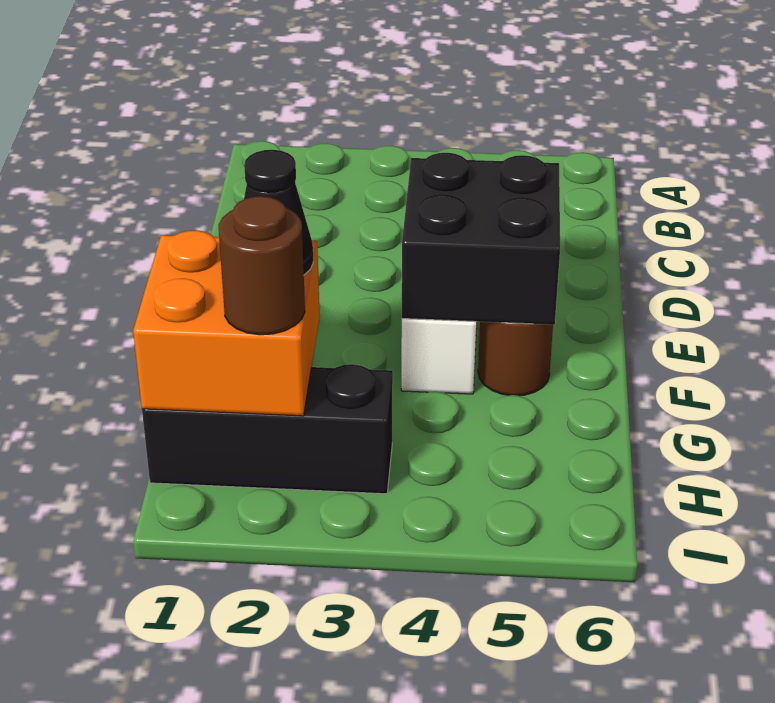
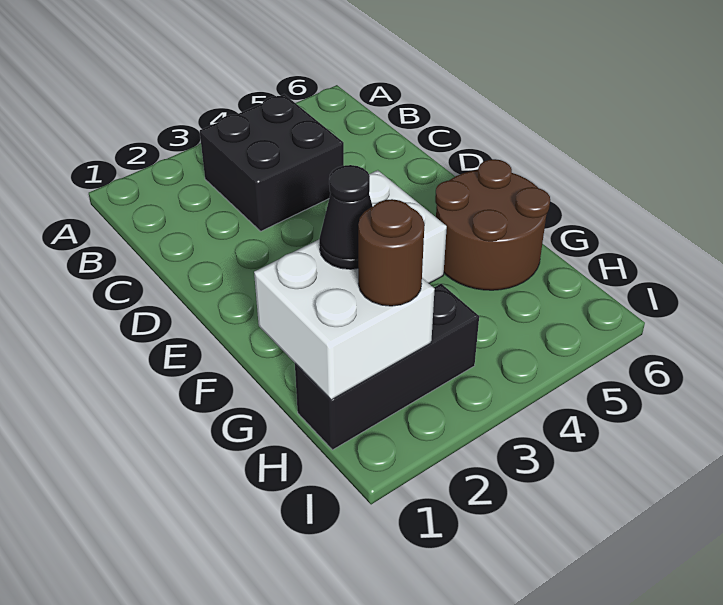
black brick E4:F5 level 2 -> black brick B3:C4 level 1
brown round brick F5 level 1 -> brown round brick F5:G6 level 1
orange brick G1:H2 level 2 -> white brick G1:H2 level 2

